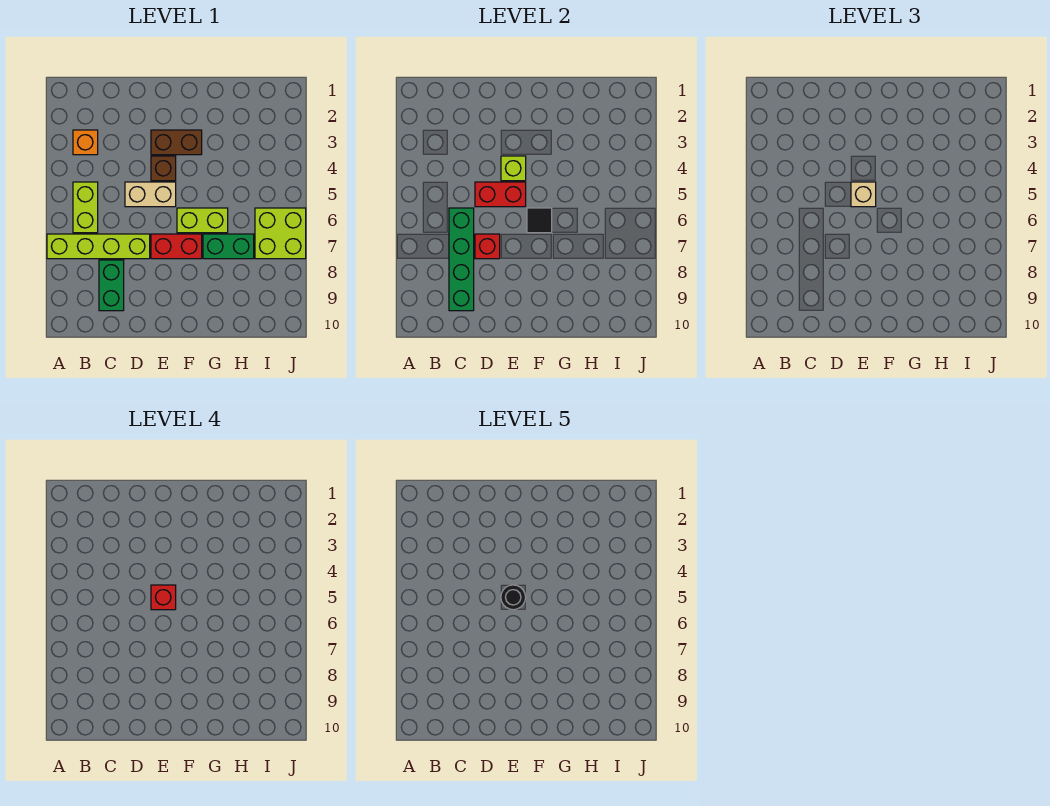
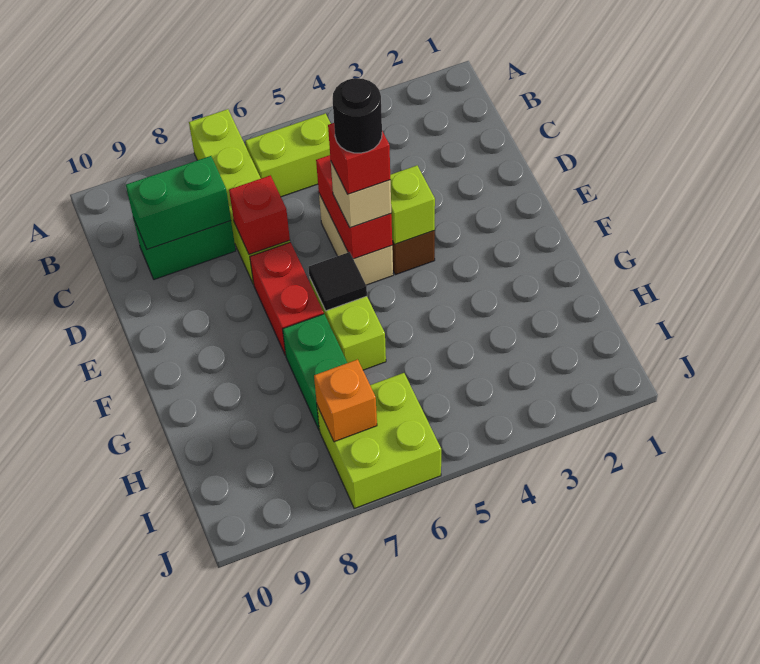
orange brick B3 level 1 -> orange brick I7 level 2
green brick C6:C9 level 2 -> green brick C8:C9 level 2
brown brick E3:F3 level 1 -> none

